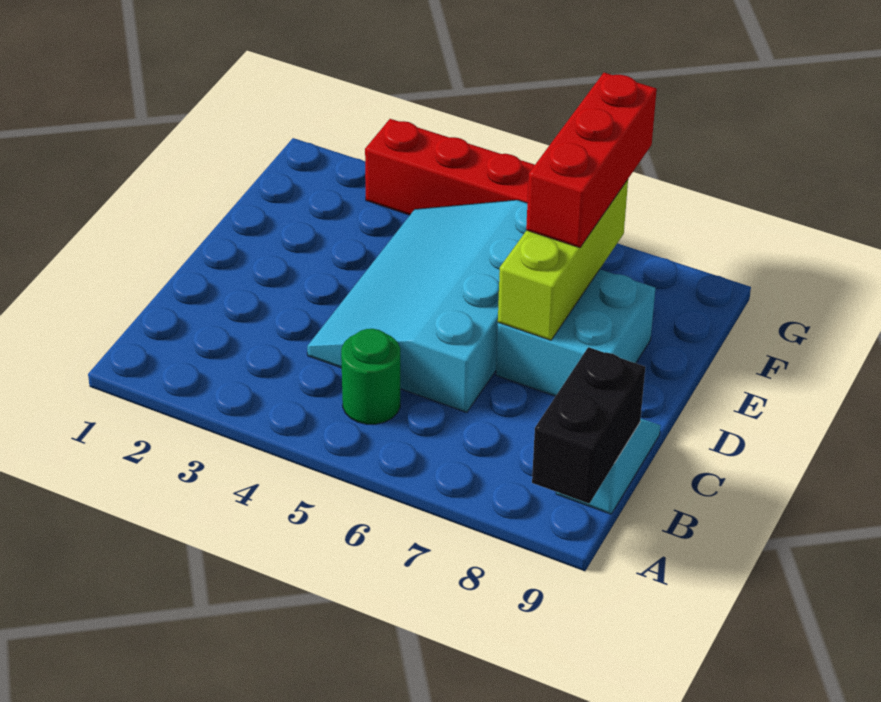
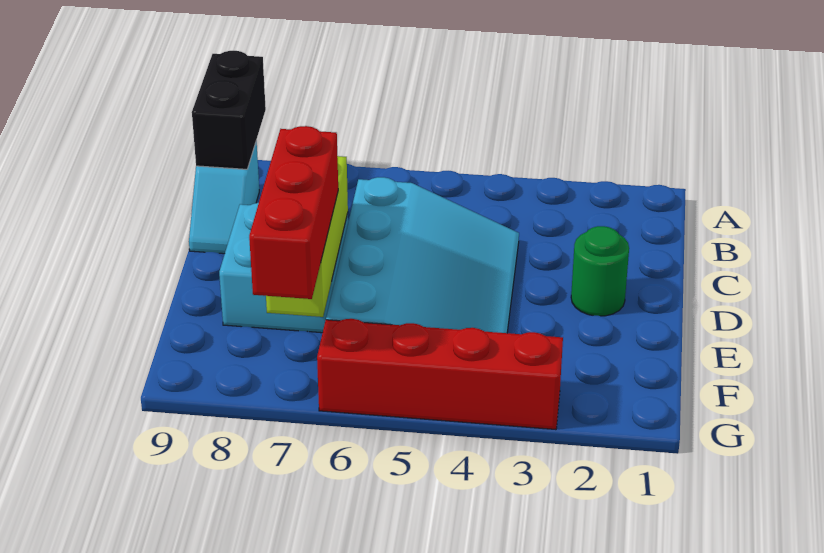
green round brick B5 level 1 -> green round brick D2 level 1

